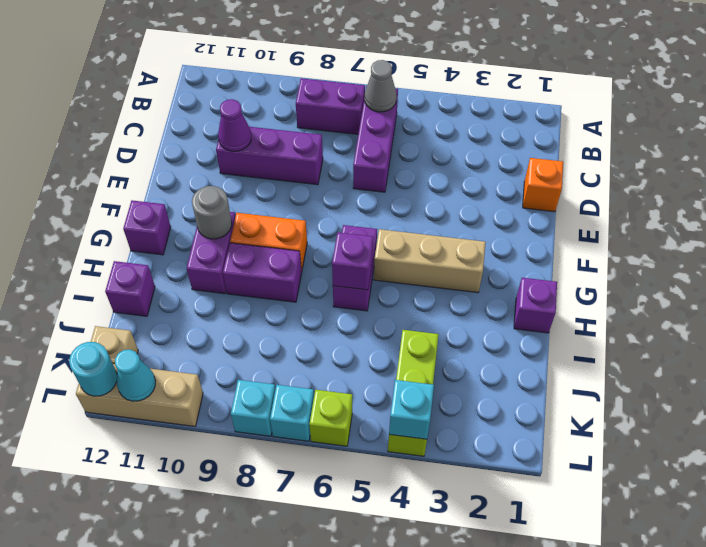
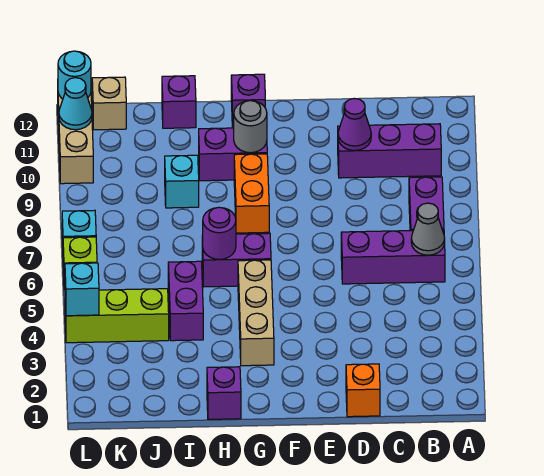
purple brick D8:D10 level 1 -> purple brick B10:D10 level 1
purple brick H6 level 2 -> purple round brick H6 level 2
purple brick H8:H9 level 1 -> purple brick I4:I5 level 1
cyan brick L8 level 1 -> cyan brick I9 level 1

